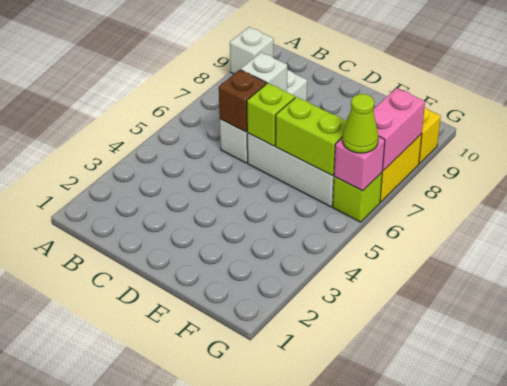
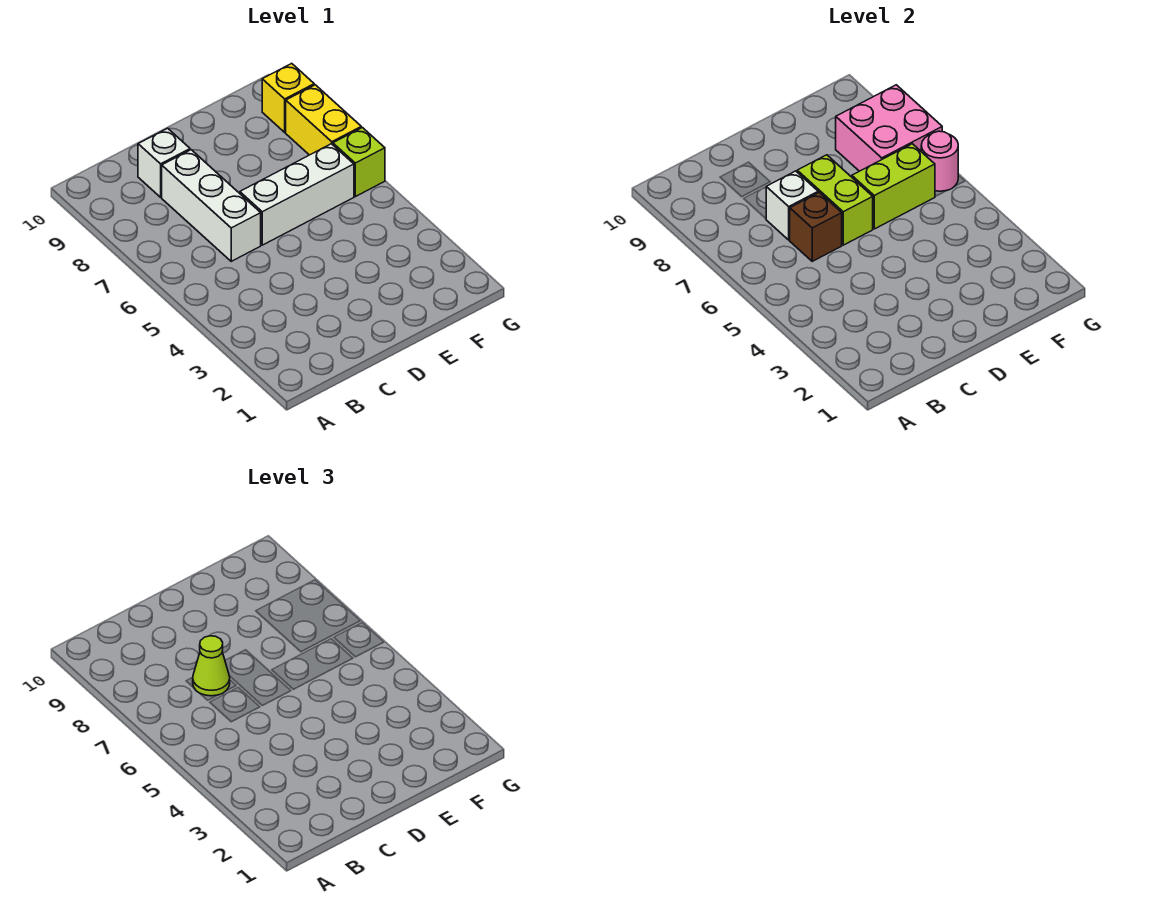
white brick A9 level 1 -> white brick C9 level 1
lime brick D6 level 2 -> lime brick D6:D7 level 2
pink brick G6 level 2 -> pink round brick G6 level 2
lime cone G6 level 3 -> lime cone C7 level 3
pink brick G7:G8 level 2 -> pink brick F7:G8 level 2

